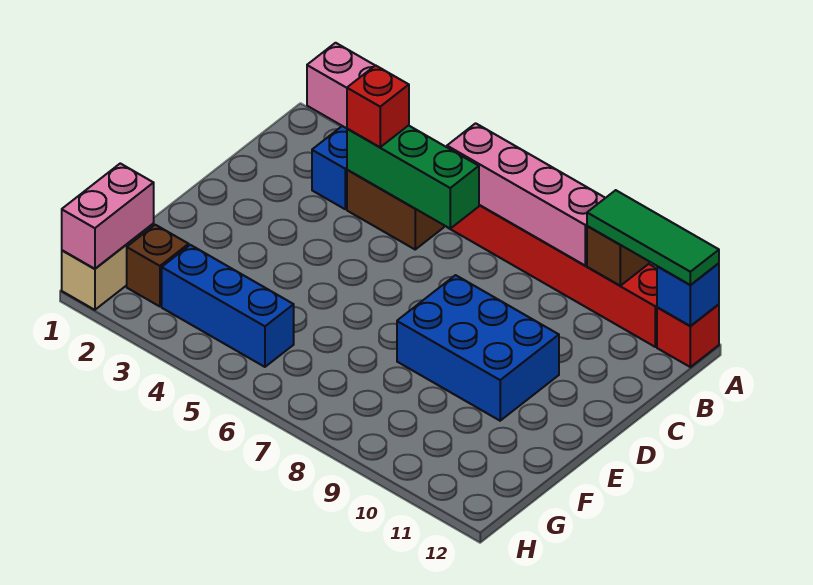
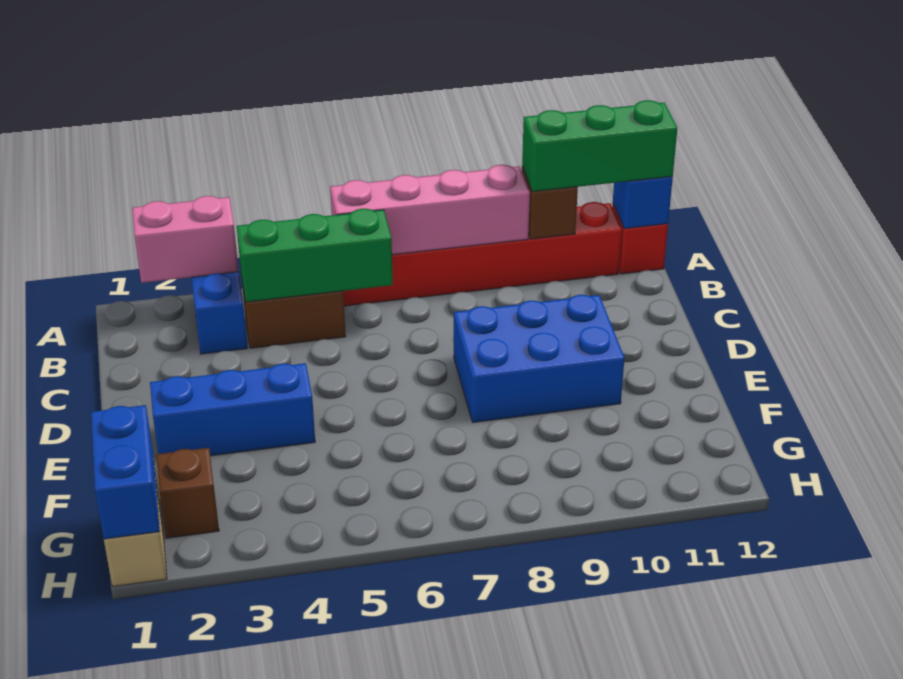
green tile A10:A12 level 3 -> green brick A10:A12 level 3
red brick B4 level 3 -> none
pink brick G1:H1 level 2 -> blue brick G1:H1 level 2
blue brick G3:G5 level 1 -> blue brick E2:E4 level 1

